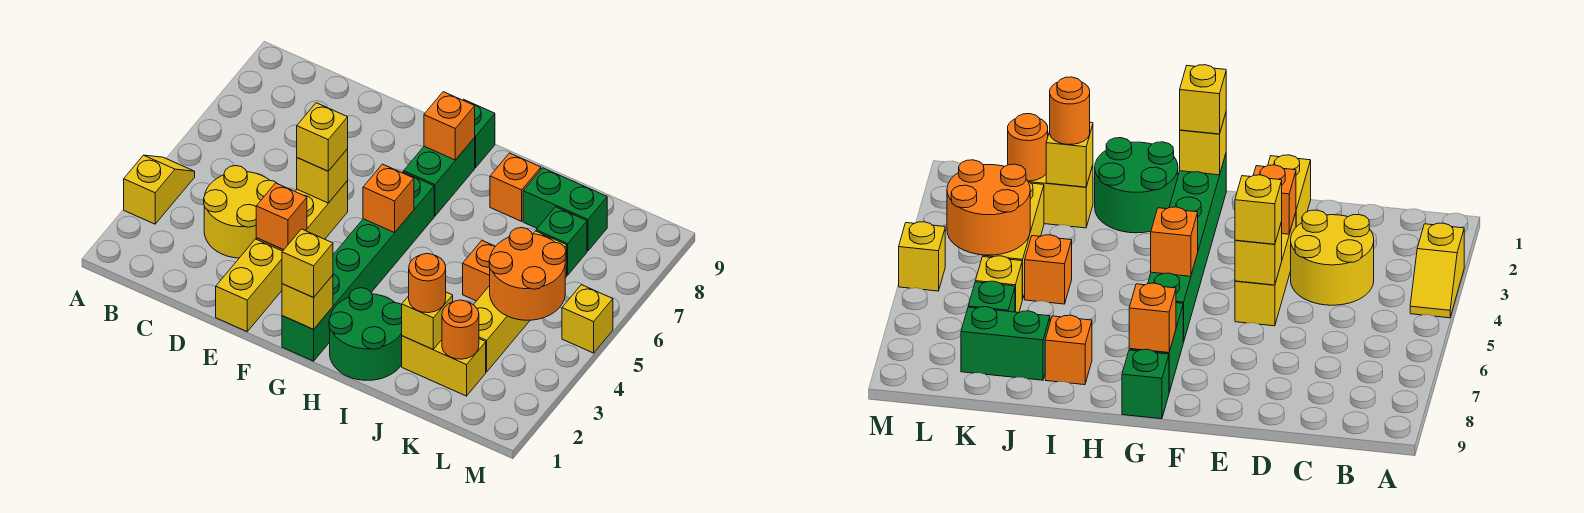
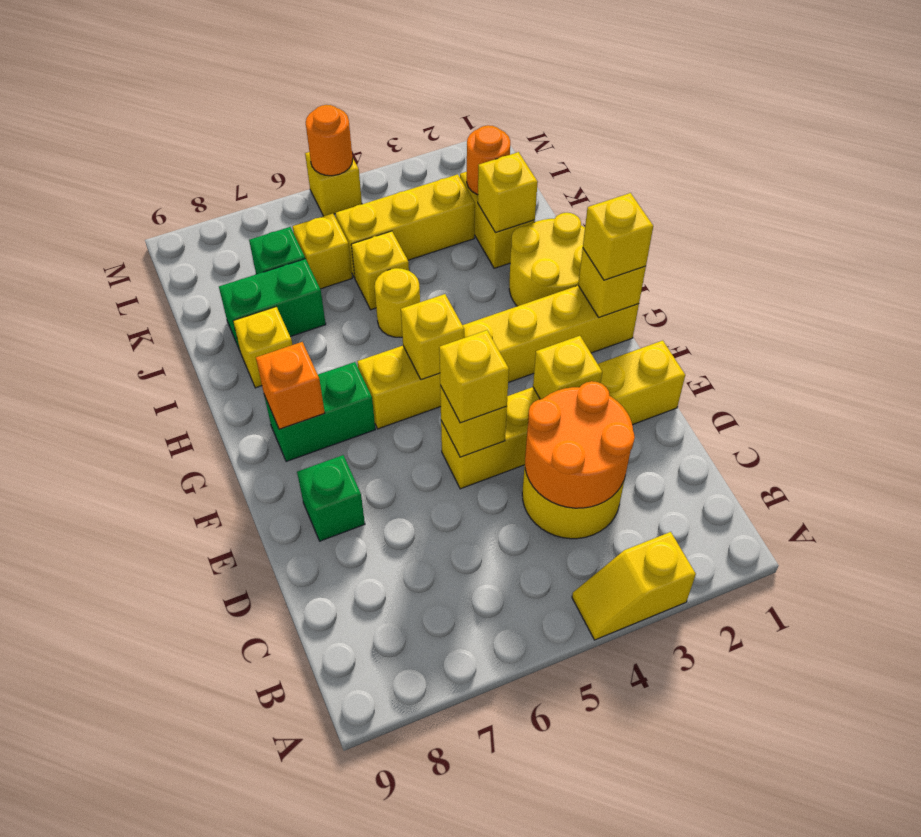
orange brick E3 level 2 -> yellow brick E3 level 2
green brick G1:G6 level 1 -> yellow brick G1:G6 level 1
orange brick G5 level 2 -> yellow brick G5 level 2
green brick G9 level 1 -> green brick E8 level 1
green round brick H1:I2 level 1 -> yellow round brick H1:I2 level 1
none -> yellow round brick I5 level 1
orange brick I8 level 1 -> yellow brick I8 level 1
orange round brick J2 level 3 -> orange round brick M5 level 2
orange brick J5 level 1 -> yellow brick J5 level 1
green brick J8:K8 level 1 -> green brick J7:J8 level 1
orange round brick K4:L5 level 2 -> orange round brick C3:D4 level 2

